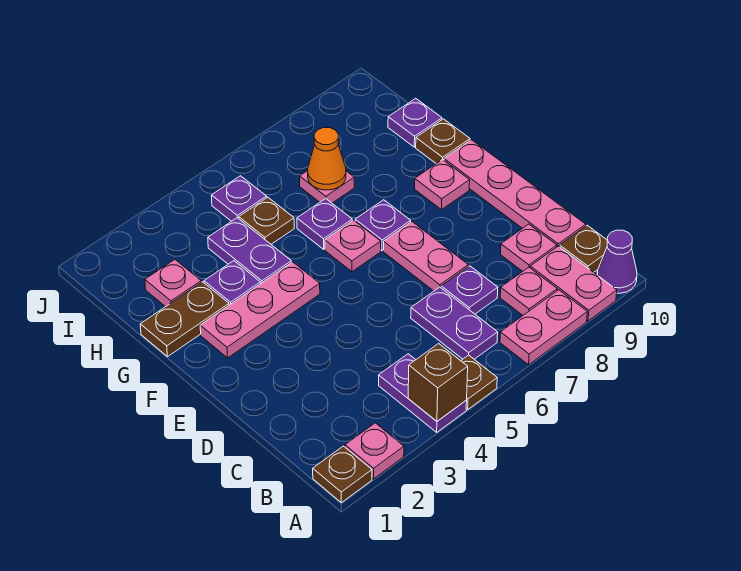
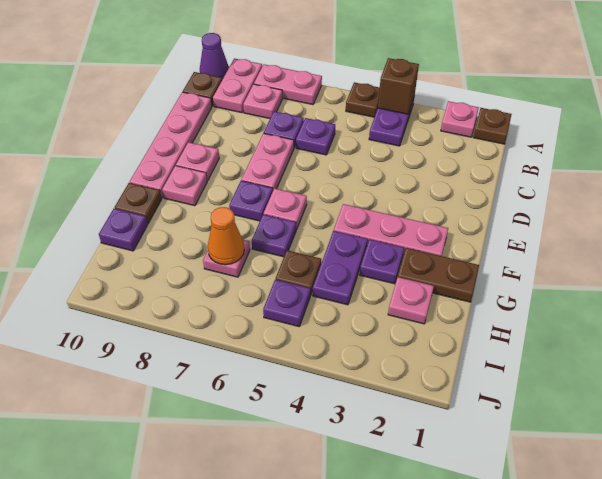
purple plate B6:C6 level 1 -> purple plate C6 level 1
pink plate C9 level 1 -> pink plate E9 level 1

